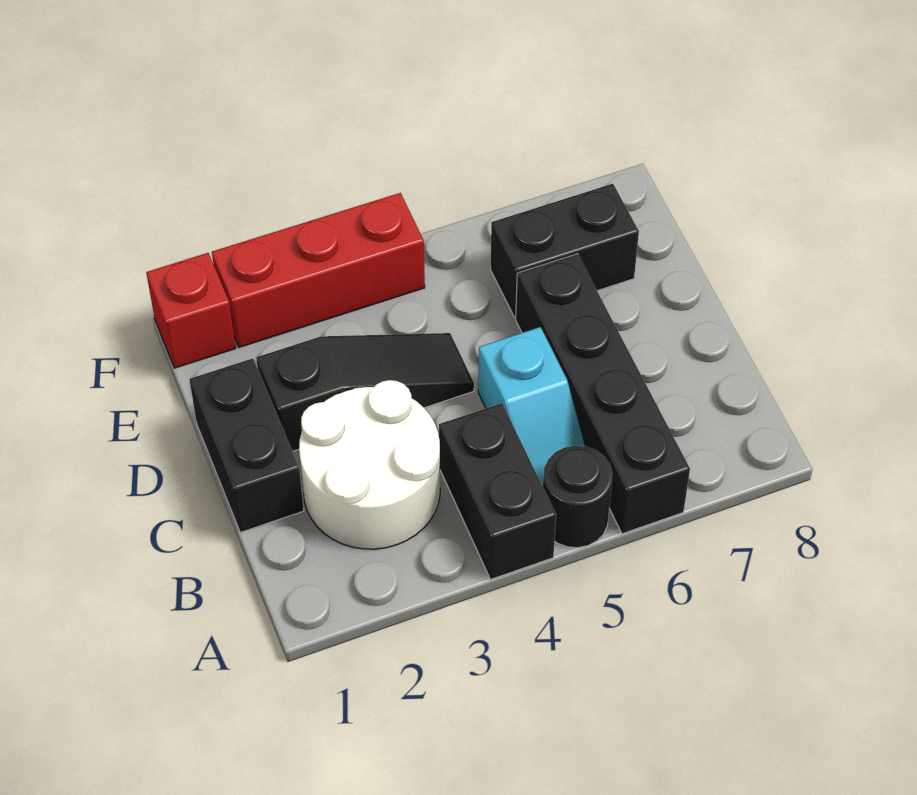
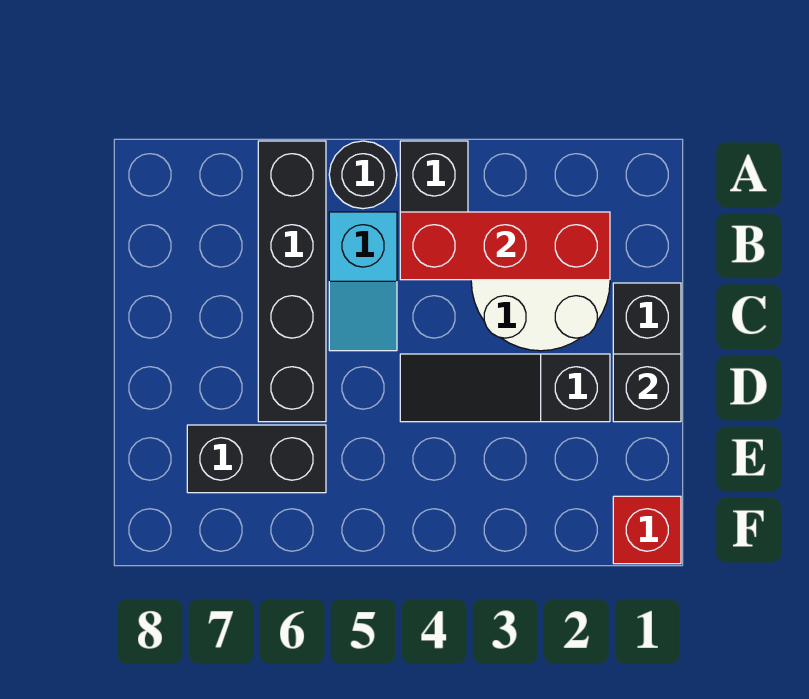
cyan slope B5:C5 level 1 top C -> cyan slope B5:C5 level 1 top B
none -> black brick D1 level 2
red brick F2:F4 level 1 -> red brick B2:B4 level 2

